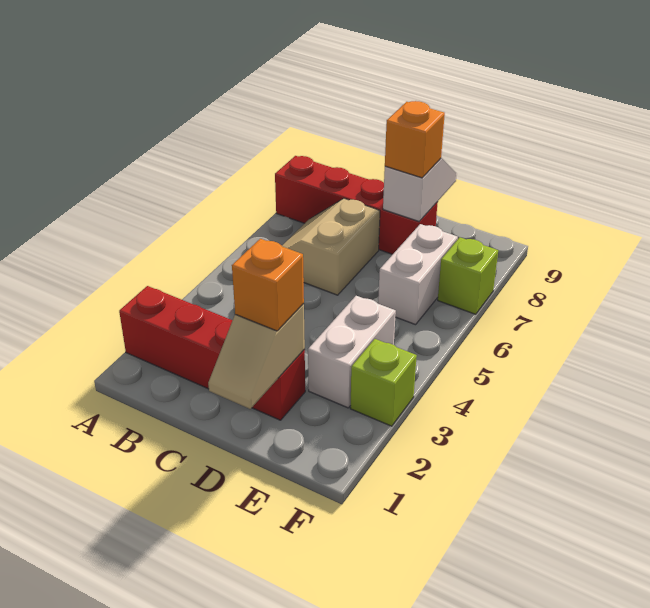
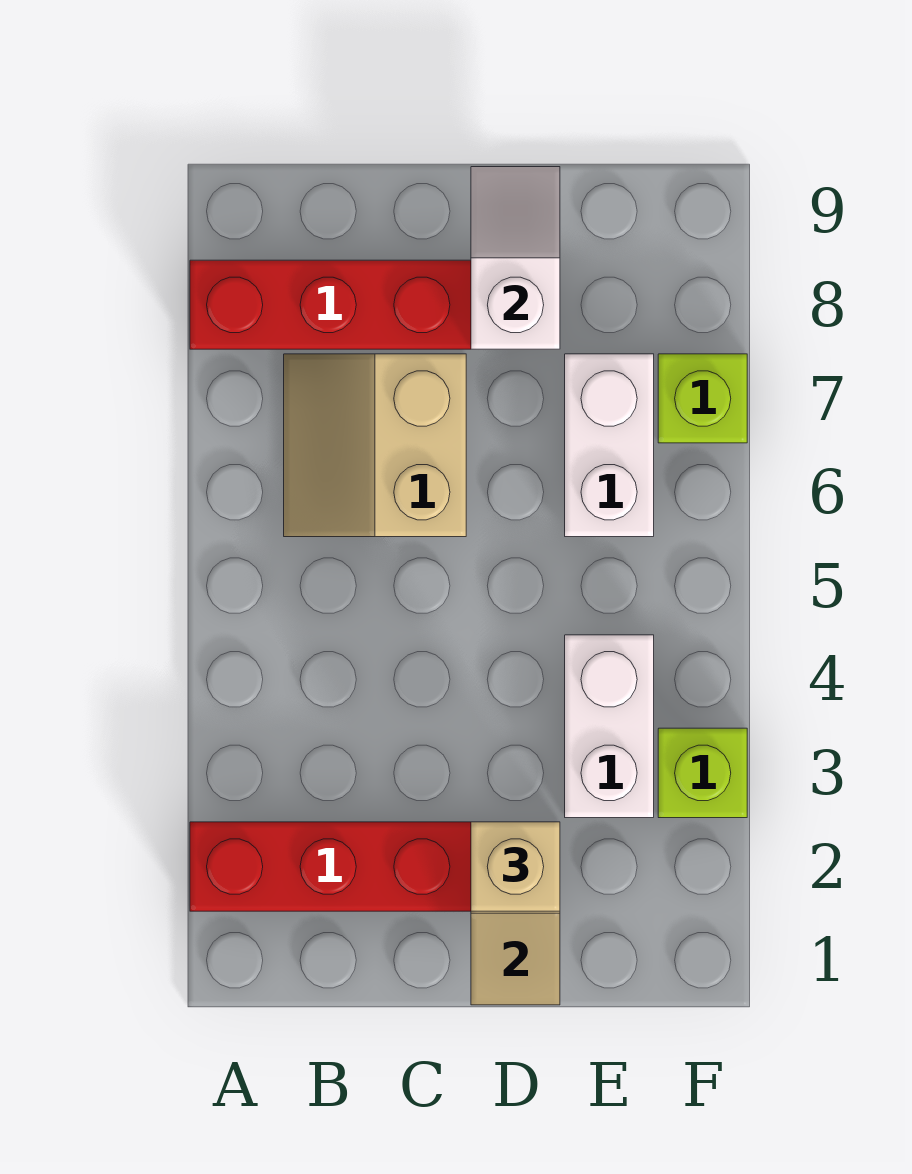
orange brick D2 level 3 -> tan brick D2 level 3
orange brick D8 level 3 -> none

